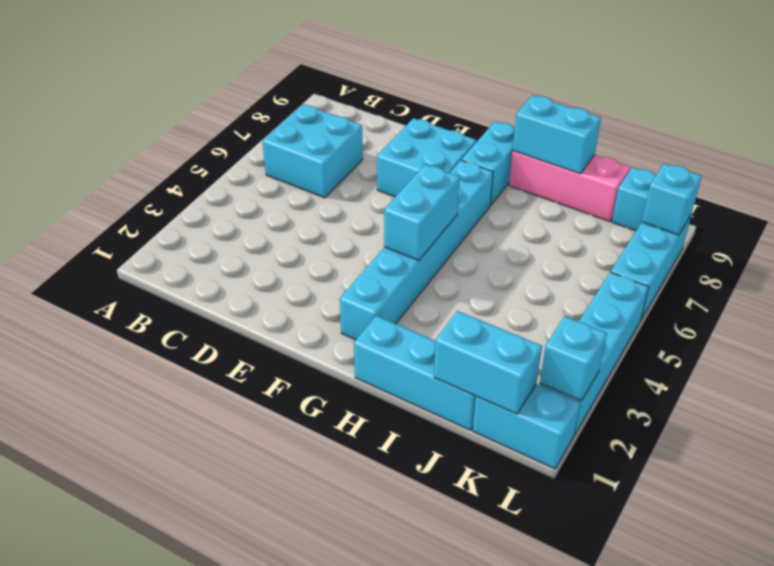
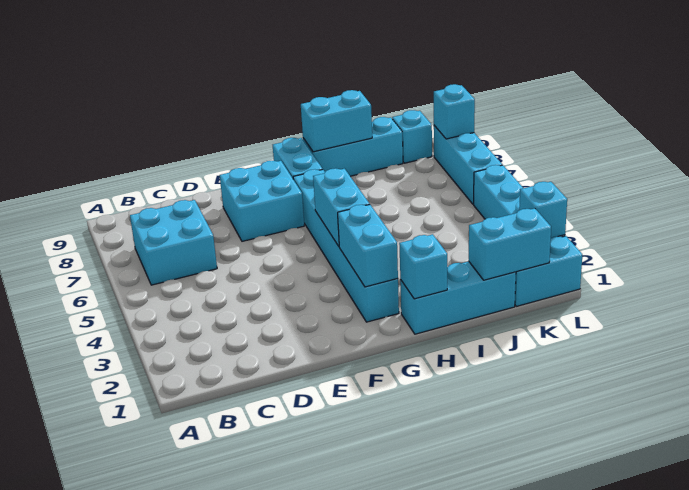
none -> cyan brick G2:G3 level 2
none -> cyan brick H1 level 2
pink brick H9:J9 level 1 -> cyan brick H9:J9 level 1

